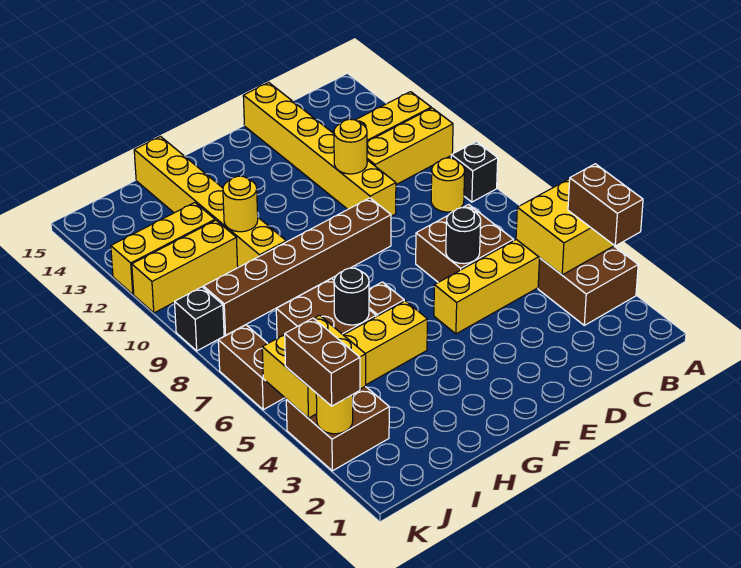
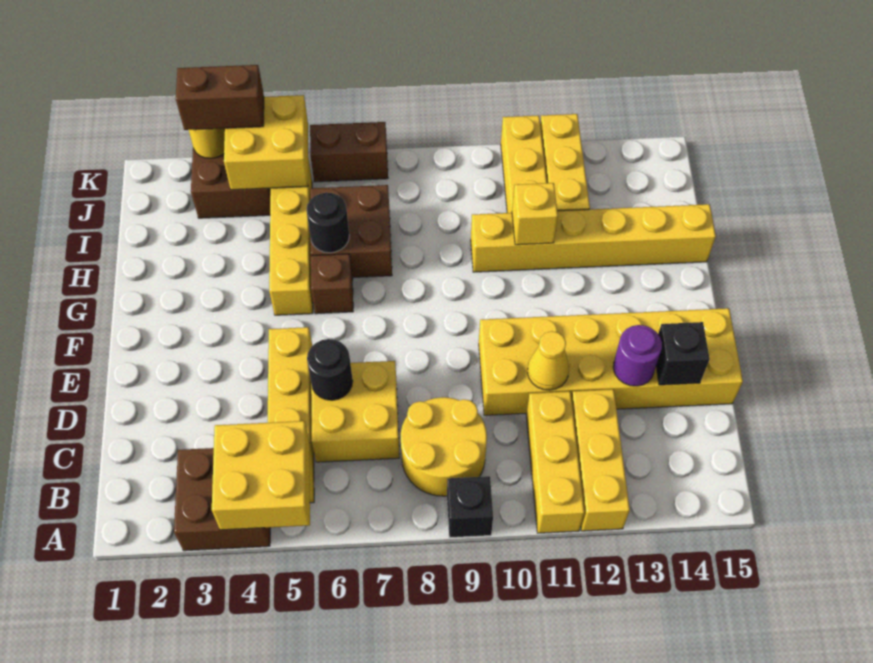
brown brick A3:A4 level 3 -> none
yellow round brick B9 level 1 -> yellow round brick B8:C9 level 1
brown brick C6:D7 level 1 -> yellow brick C6:D7 level 1
yellow brick D10:D15 level 1 -> yellow brick D10:E15 level 1
yellow round brick D11 level 2 -> yellow cone D11 level 2
none -> purple round brick D13 level 2
brown brick E9:J9 level 1 -> none
yellow round brick H11 level 2 -> yellow brick H11 level 2
black brick K9 level 1 -> black brick D14 level 2

